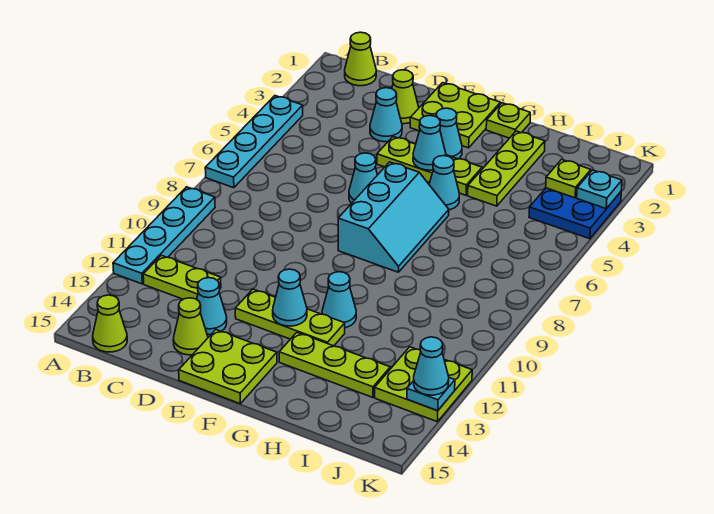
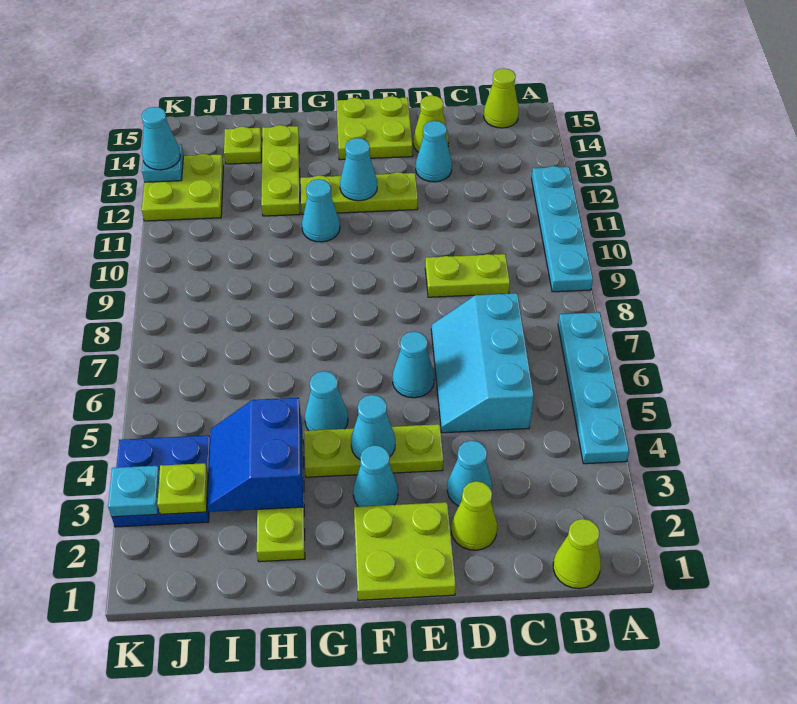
lime plate B12:C12 level 1 -> lime plate C9:D9 level 1
cyan slope F6:G8 level 1 top F -> cyan slope C5:D7 level 1 top C
lime plate G1 level 1 -> lime plate I14 level 1
lime plate G13:I13 level 1 -> lime plate H12:H14 level 1
none -> blue slope H3:I4 level 2 top H

